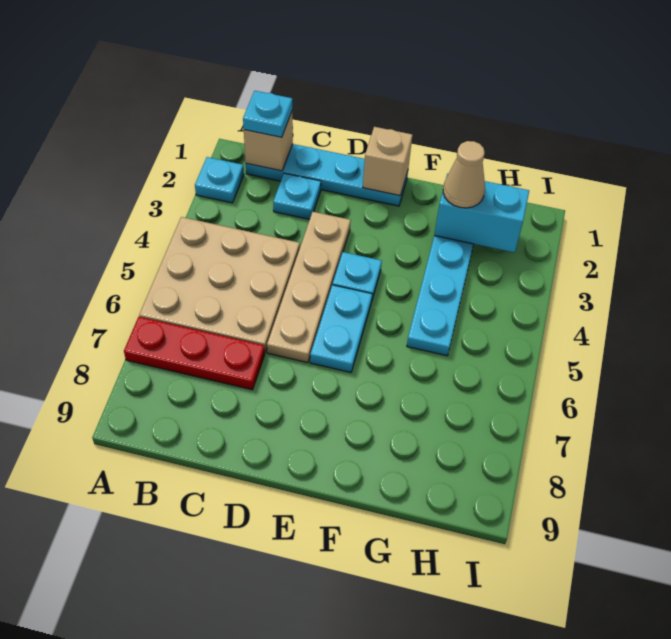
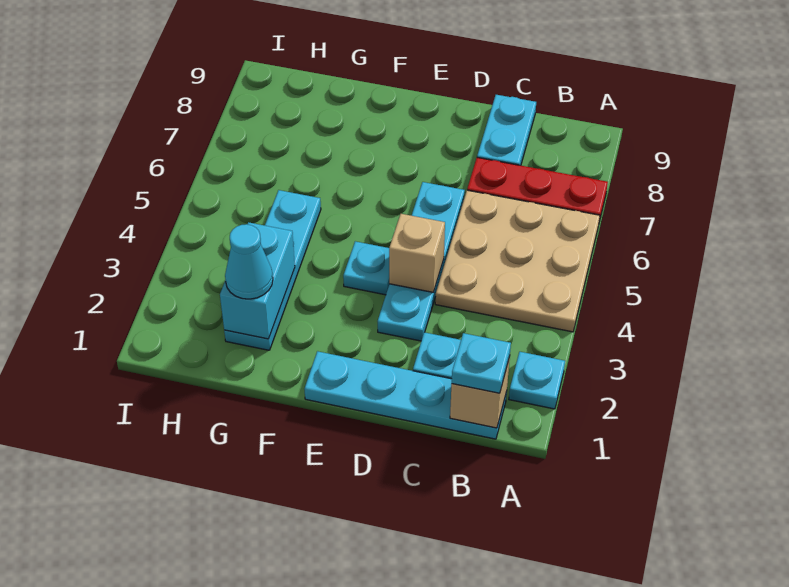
tan plate D3:D6 level 1 -> cyan plate D3:D6 level 1
tan brick E1 level 2 -> tan brick D4 level 2
cyan plate E5:E6 level 1 -> cyan plate C8:C9 level 1
cyan brick G2:H2 level 2 -> cyan brick G2:G3 level 2
tan cone G2 level 3 -> cyan cone G2 level 3

